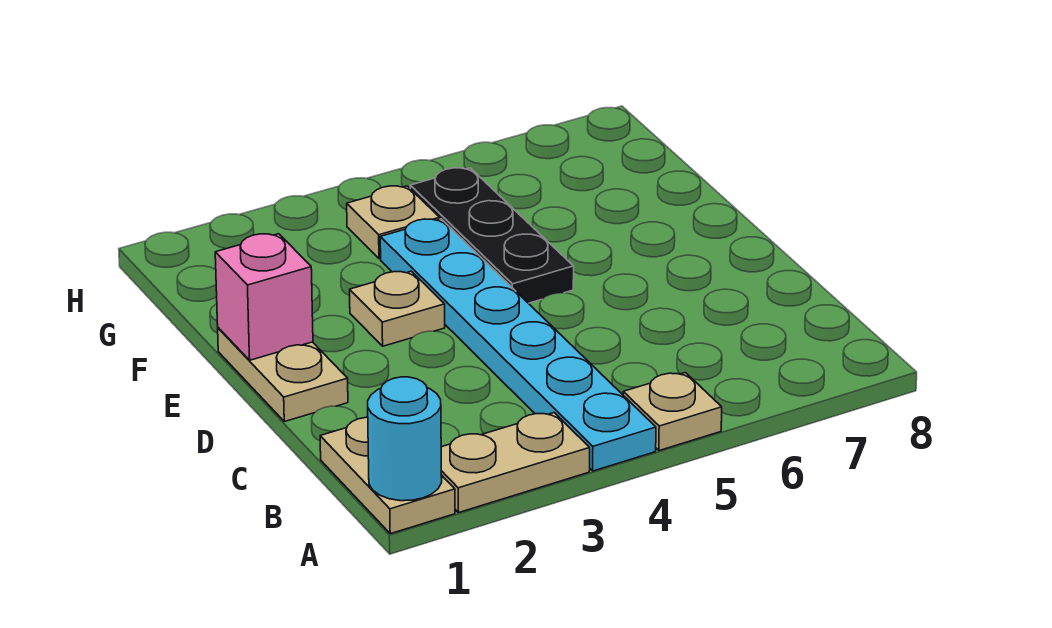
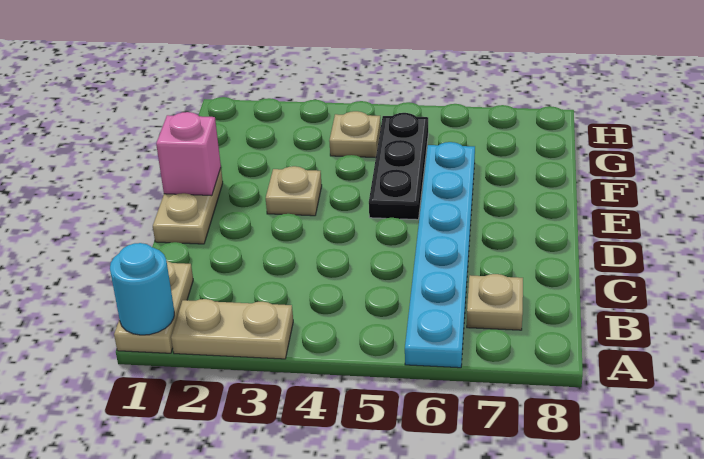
cyan plate A4:F4 level 1 -> cyan plate A6:F6 level 1
tan plate A5 level 1 -> tan plate B7 level 1

